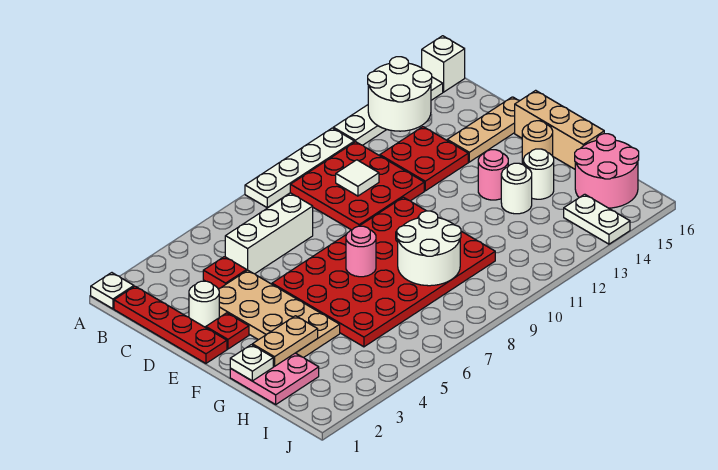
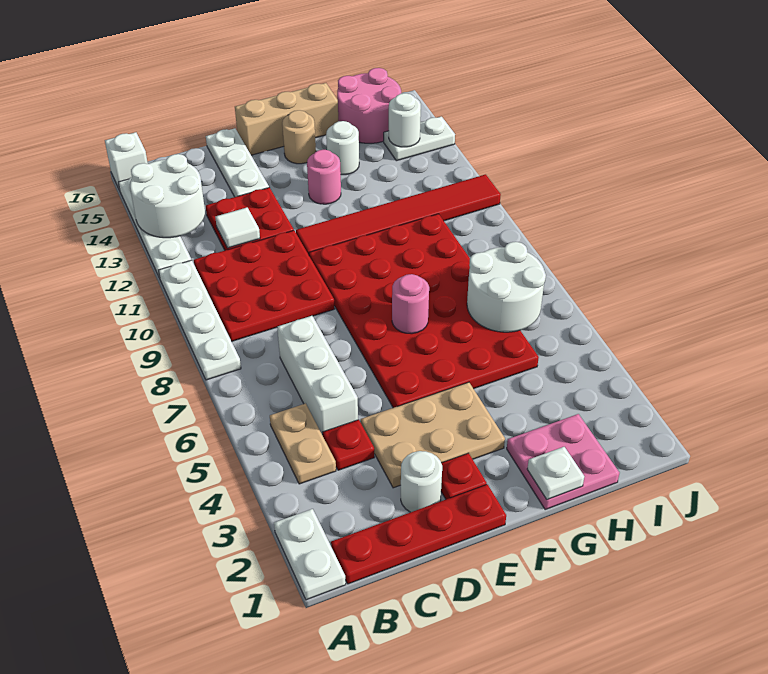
white plate A1 level 1 -> white plate A1:A2 level 1
white tile C10 level 2 -> white tile C12 level 2
tan plate D3:G4 level 1 -> tan plate D3:F4 level 1
tan plate D14:D16 level 1 -> white plate D14:D16 level 1
none -> red tile E11:J11 level 1
tan plate G2:G3 level 2 -> tan plate B4:B5 level 1
white round brick G8:H9 level 2 -> white round brick H6:I7 level 2
white round brick G13 level 1 -> white round brick I14 level 2

